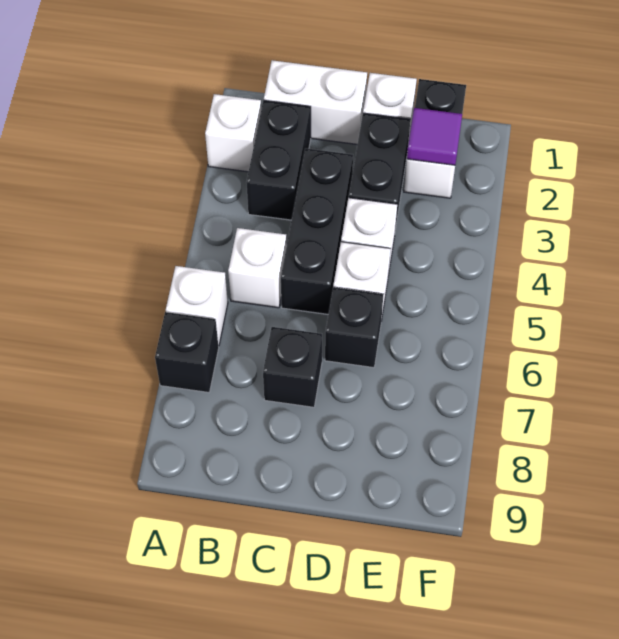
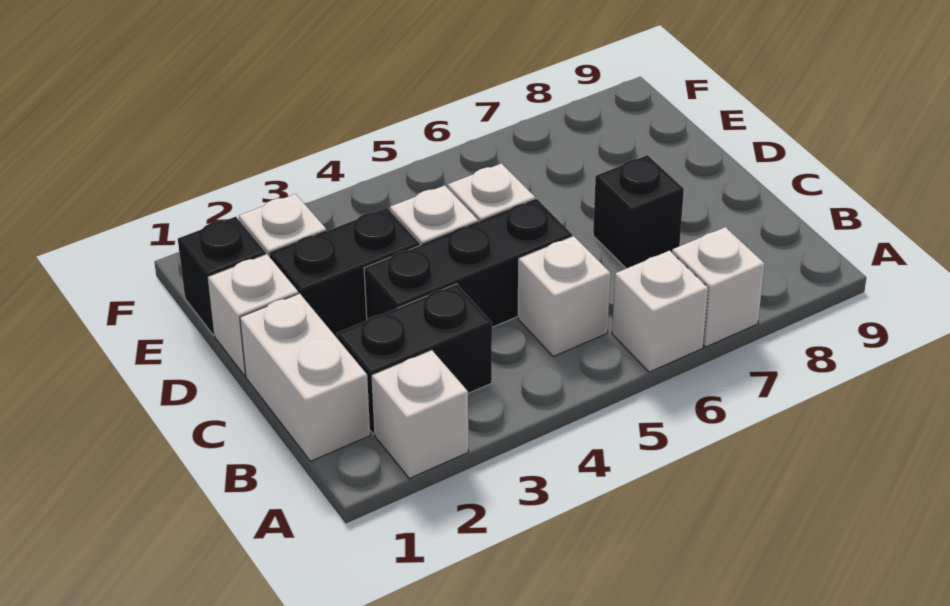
black brick A7 level 1 -> white brick A7 level 1
black brick D6 level 1 -> none
purple tile E2 level 2 -> none

